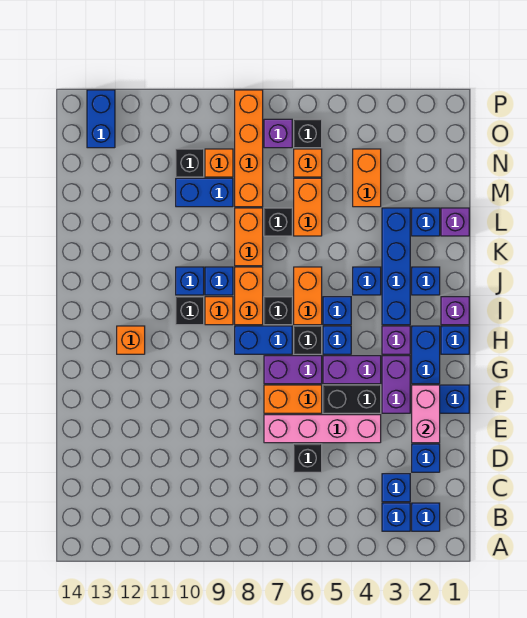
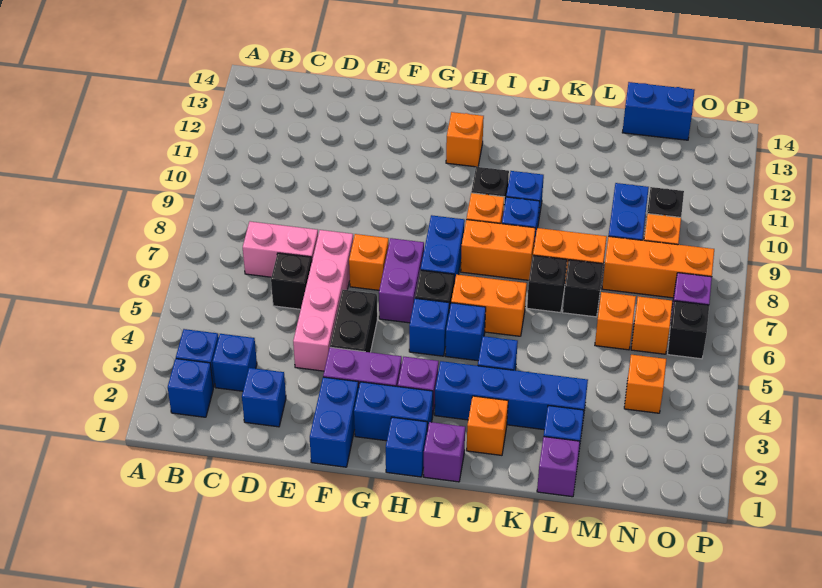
pink brick E2:F2 level 2 -> pink brick C7:D7 level 1
orange brick F6:F7 level 1 -> orange brick F7 level 1
purple brick G4:G5 level 1 -> none
black brick I7 level 1 -> black brick K7 level 1
blue brick J2 level 1 -> orange brick J2 level 1
orange brick L6:M6 level 1 -> orange brick M6 level 1
orange brick M4:N4 level 1 -> orange brick N4 level 1
orange brick M8:P8 level 1 -> orange brick M8:O8 level 1
blue brick O13:P13 level 1 -> blue brick M14:N14 level 1

